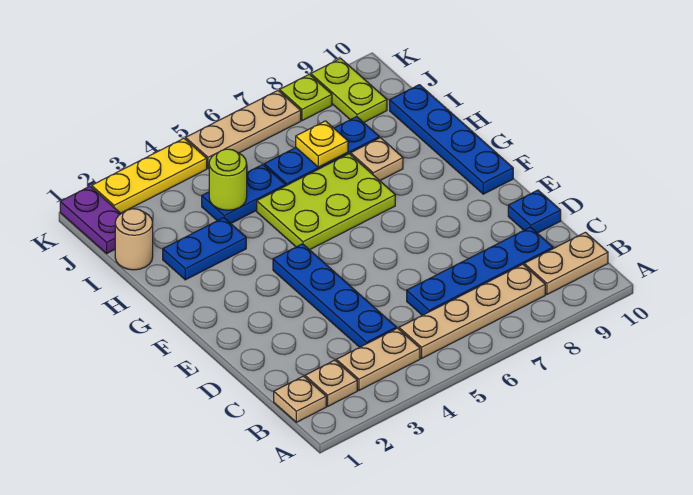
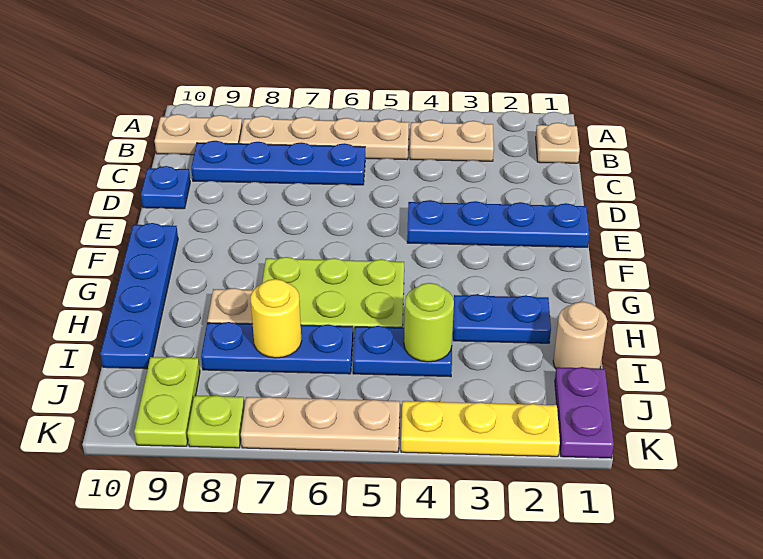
tan plate B2 level 1 -> none
blue plate C4:F4 level 1 -> blue plate E1:E4 level 1
yellow plate I7 level 2 -> yellow round brick I7 level 2

